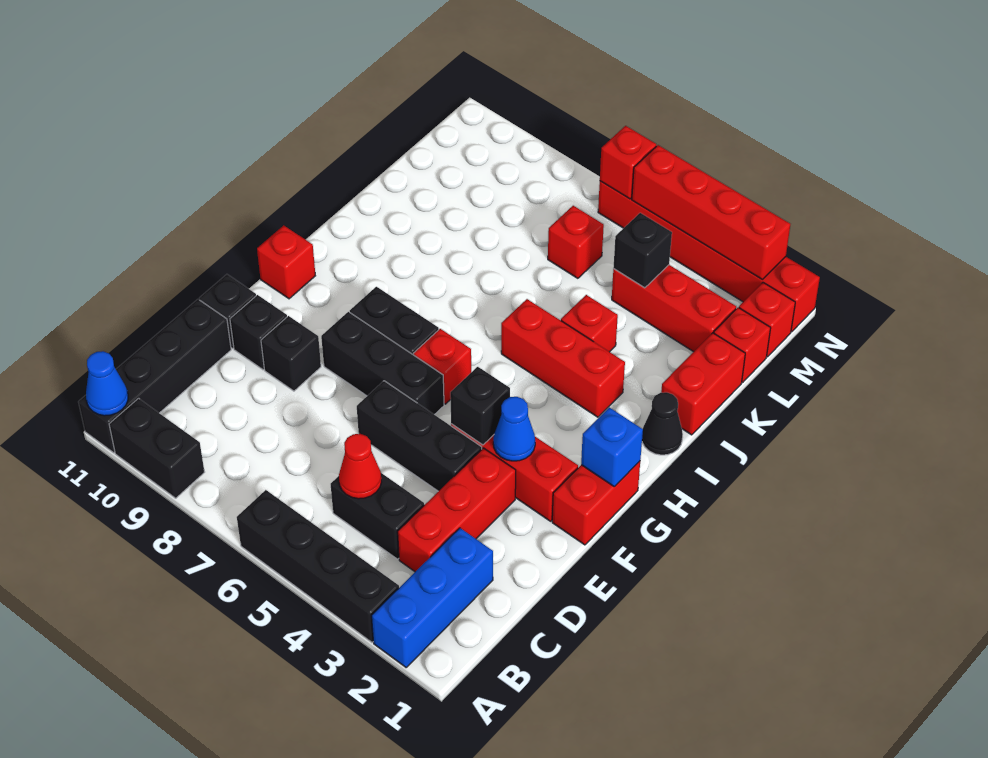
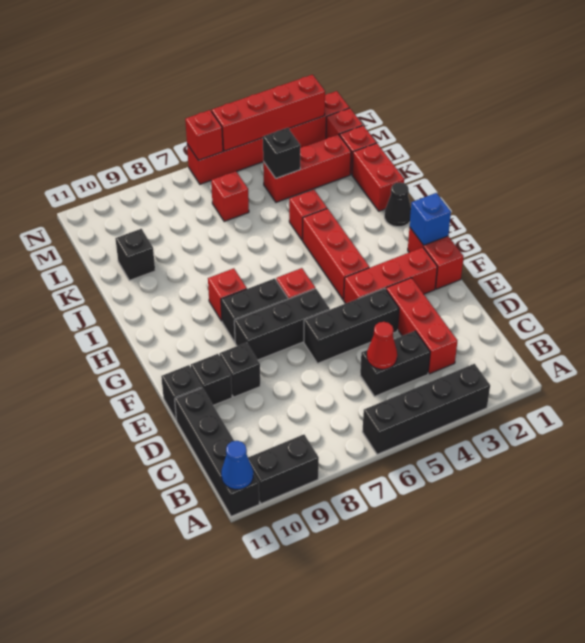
blue brick A2:C2 level 1 -> none
blue cone F3 level 2 -> none
black brick F4 level 2 -> black brick K10 level 1
red brick G11 level 1 -> red brick H8 level 1
red brick I3:I5 level 1 -> red brick G4:I4 level 1

